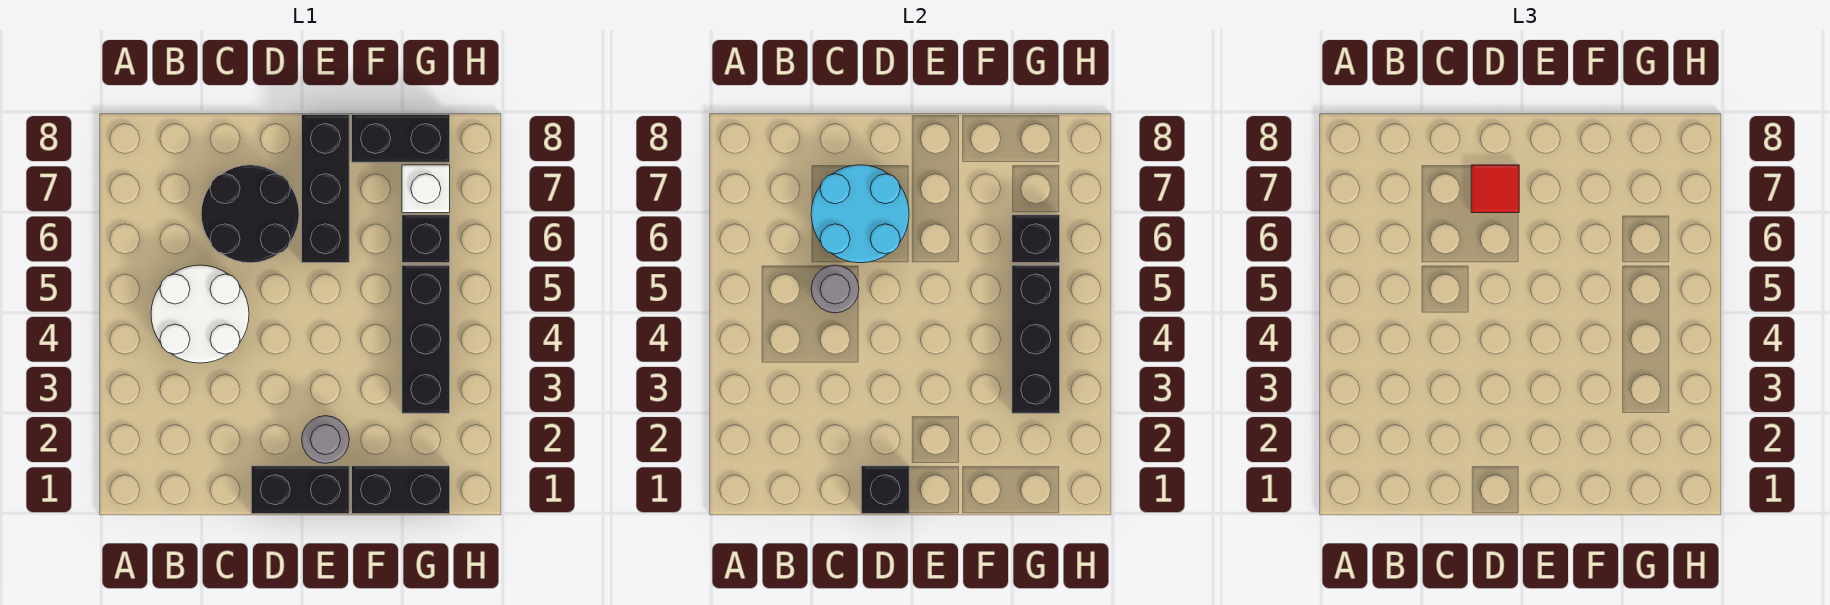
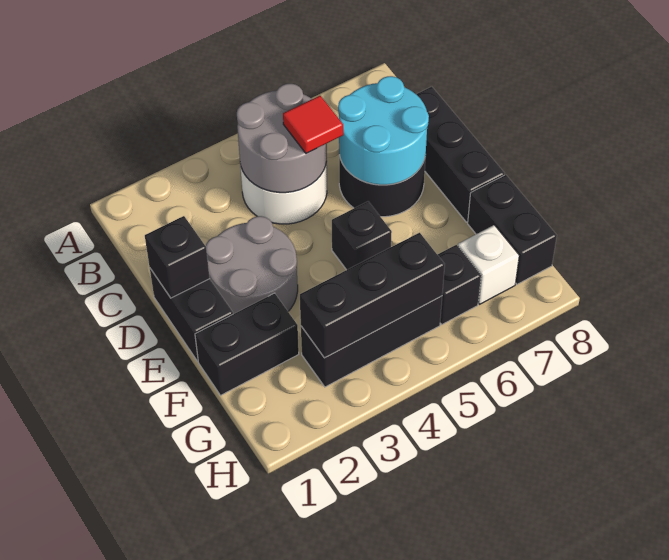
grey round brick C5 level 2 -> grey round brick B4:C5 level 2
red tile D7 level 3 -> red tile C5 level 3
grey round brick E2 level 1 -> grey round brick D2:E3 level 1
black brick E6:E8 level 1 -> black brick C8:E8 level 1
black brick F1:G1 level 1 -> black brick F1:F2 level 1
black brick G6 level 2 -> black brick E5 level 1

